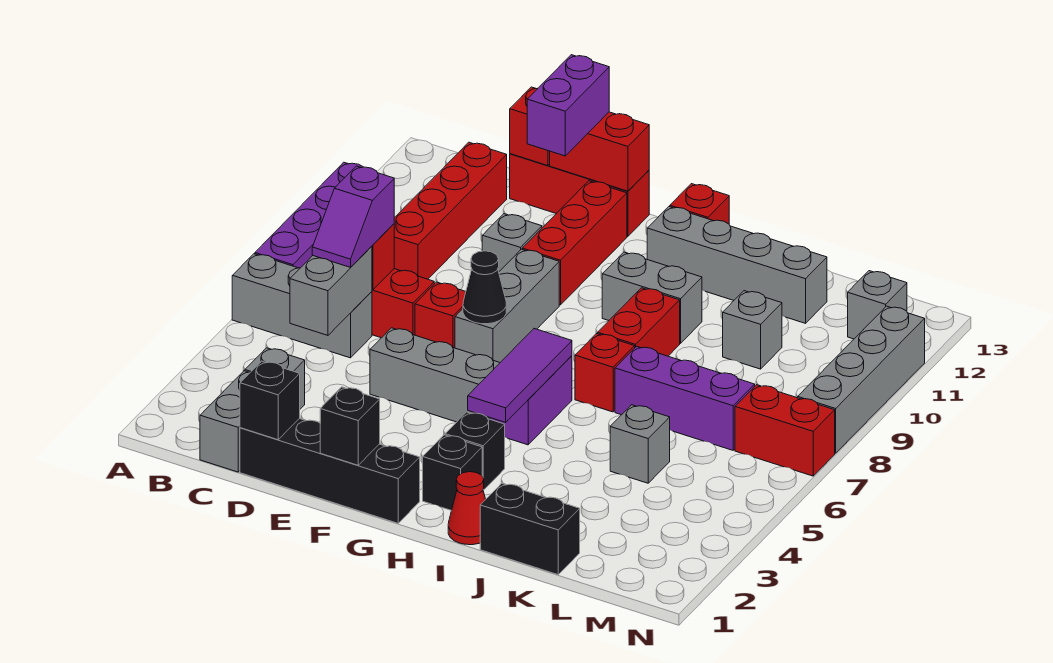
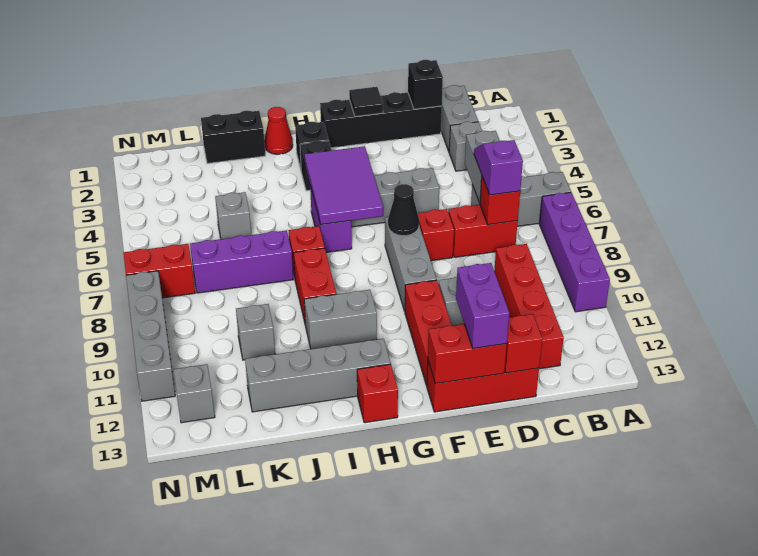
black brick F1 level 2 -> black tile F1 level 2
purple tile H4:H6 level 2 -> purple tile G4:H6 level 2

